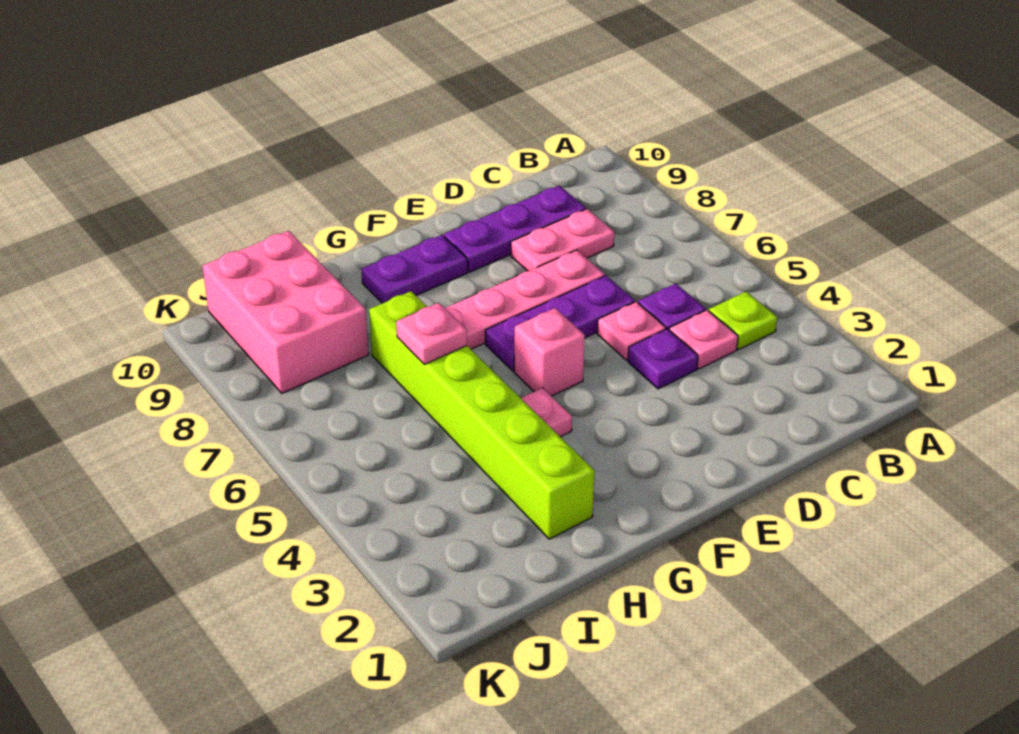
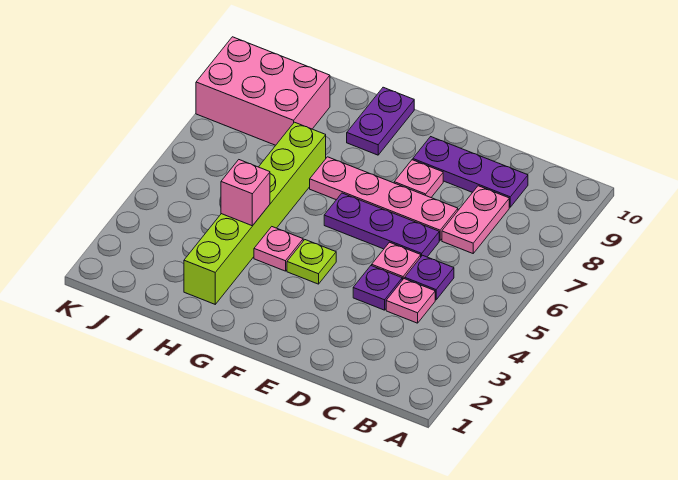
lime plate B4 level 1 -> lime plate F4 level 1
pink plate C8:D8 level 1 -> pink plate C7:C8 level 1
pink brick F5 level 1 -> pink brick H4 level 2
purple plate F9:G9 level 1 -> purple plate G9:G10 level 1
pink plate H6 level 2 -> pink plate E8 level 1
pink brick I8:J10 level 1 -> pink brick I8:K9 level 1

